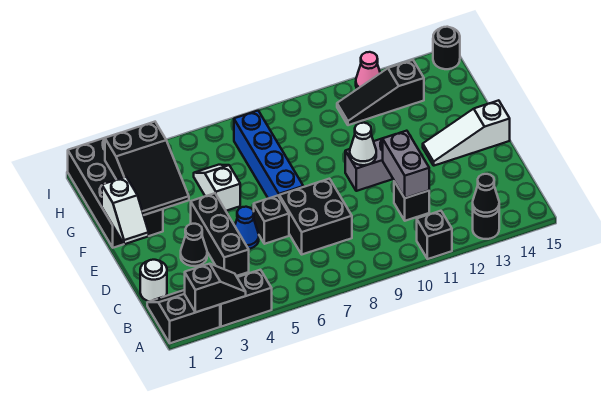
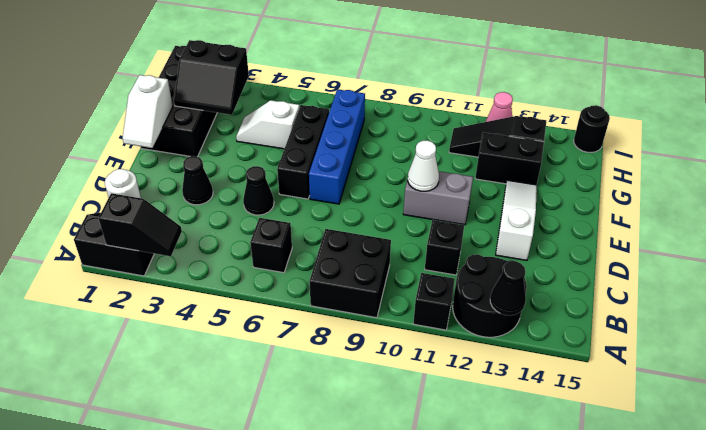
black brick A3:A4 level 1 -> black brick G12:G13 level 1
black round brick A13 level 1 -> black round brick A12:B13 level 1
black brick C4:E4 level 1 -> black brick E6:G6 level 1
black brick C7:D8 level 1 -> black brick A8:B9 level 1
grey brick C11:D11 level 2 -> none
blue cone D5 level 1 -> black cone D5 level 1
black brick D6 level 1 -> black brick B6 level 1
white slope E13:E15 level 1 top 15 -> white slope D13:F13 level 1 top D
black slope F2:H3 level 2 top H -> black slope G2:H3 level 2 top H
white slope F5:G5 level 1 top F -> white slope G4:G5 level 1 top 5

